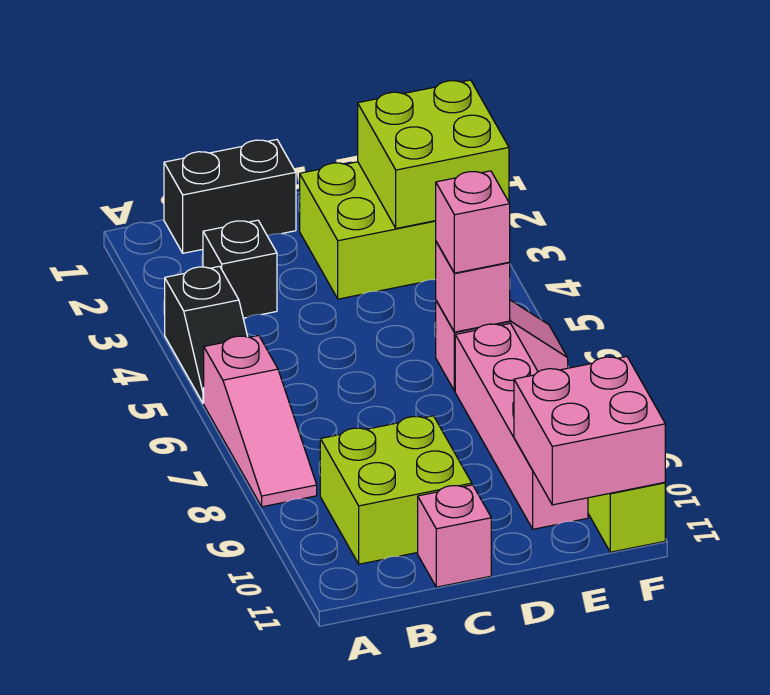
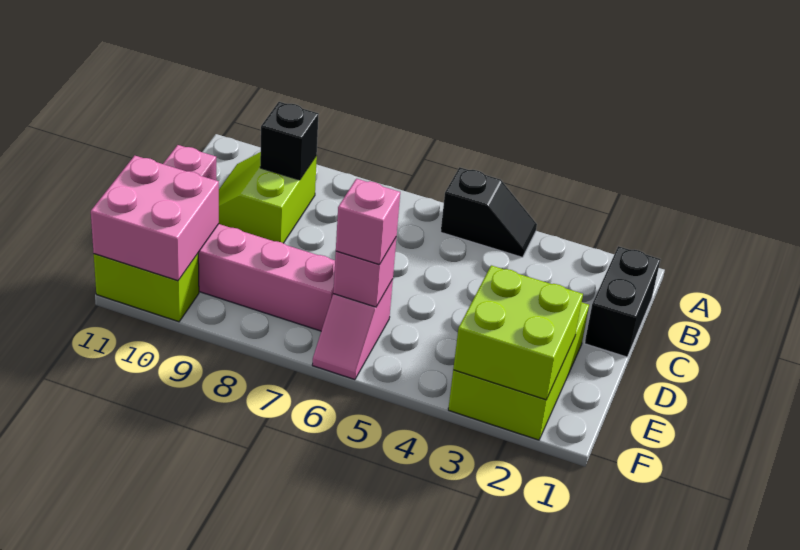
black slope A4:A5 level 1 top 4 -> black slope A4:A5 level 1 top 5
pink slope A6:A8 level 1 top 6 -> none
black brick B3 level 1 -> black brick B9 level 2
lime brick B9:C10 level 1 -> lime slope B9:C10 level 1 top 9

